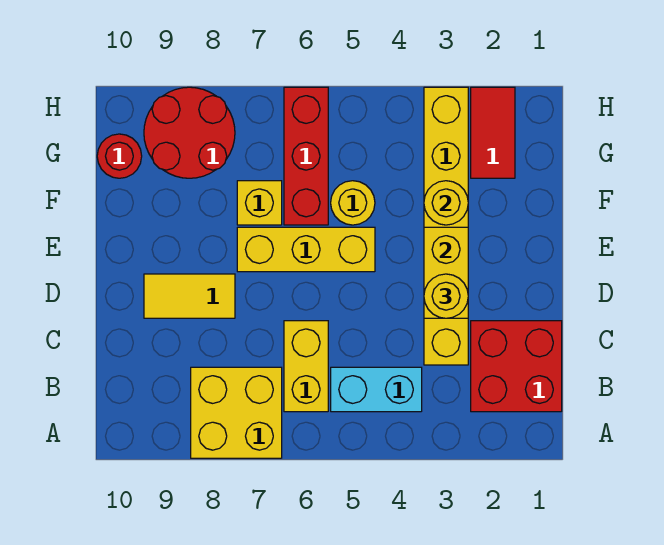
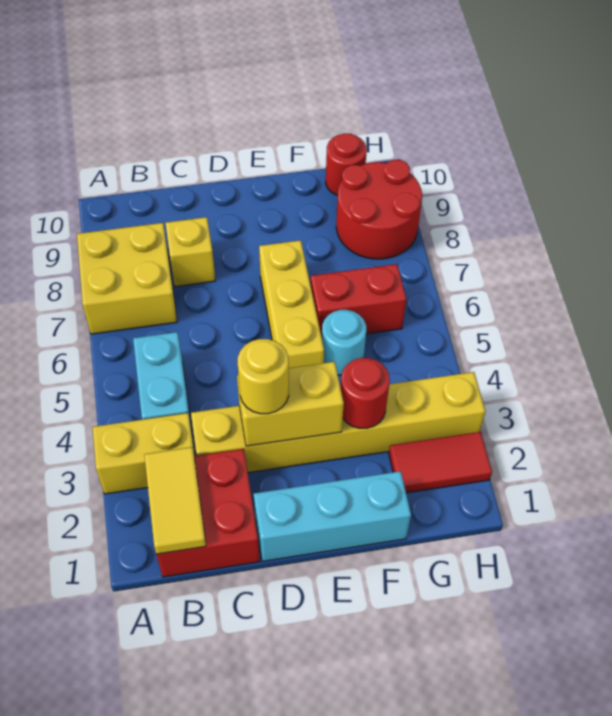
yellow brick B6:C6 level 1 -> yellow brick A3:B3 level 1
none -> cyan brick D1:F1 level 1
yellow tile D8:D9 level 1 -> yellow tile B1:B2 level 2
yellow round brick F3 level 2 -> red round brick F3 level 2
yellow round brick F5 level 1 -> cyan round brick F5 level 1
red brick F6:H6 level 1 -> red brick F6:G6 level 1
yellow brick F7 level 1 -> yellow brick C8 level 1

